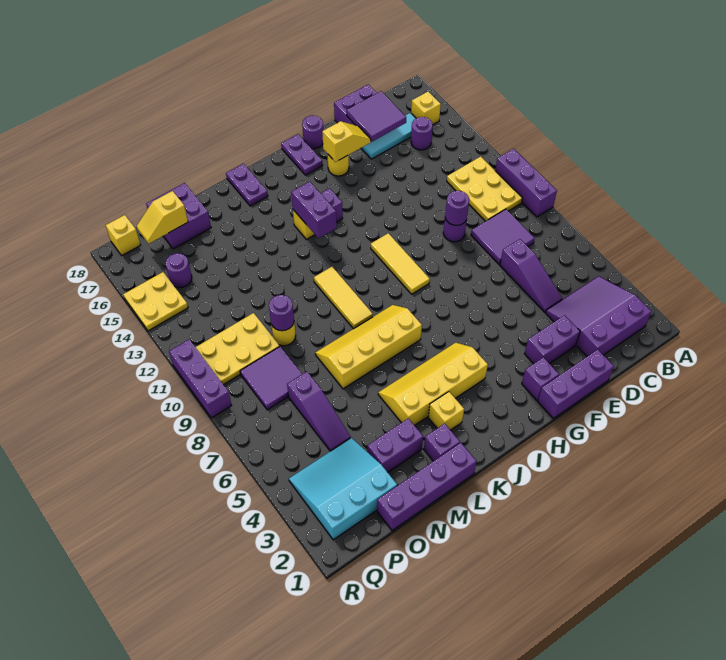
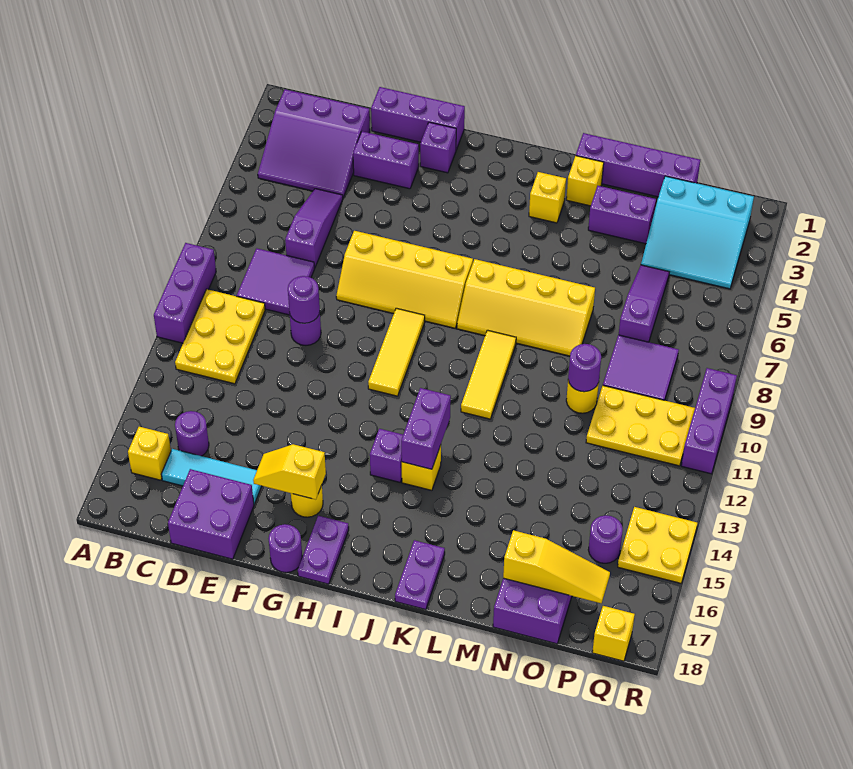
purple tile D16:E17 level 2 -> none
yellow slope I4:L5 level 1 top 4 -> yellow slope F7:I8 level 1 top 7
purple brick L2 level 1 -> yellow brick L2 level 1
yellow slope O17:P17 level 2 top O -> yellow slope N17:P17 level 2 top N

